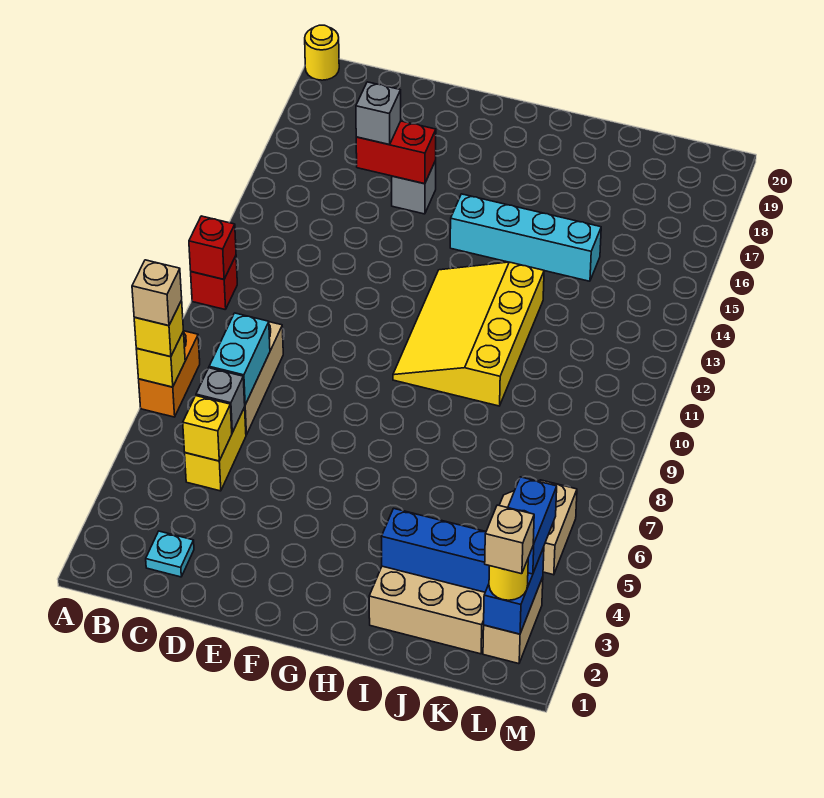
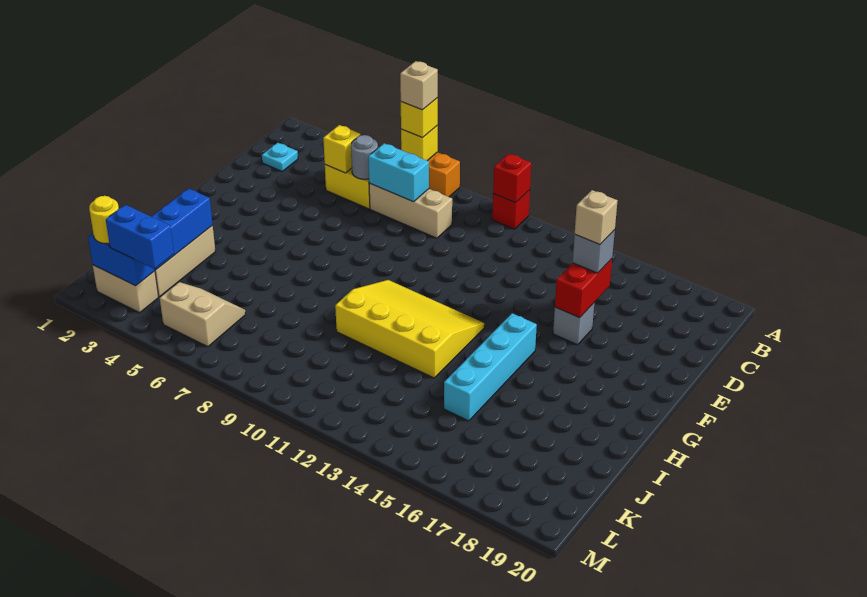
yellow round brick A20 level 1 -> none
grey brick C6 level 2 -> grey round brick C6 level 2
tan brick L2 level 4 -> tan brick D16 level 4

